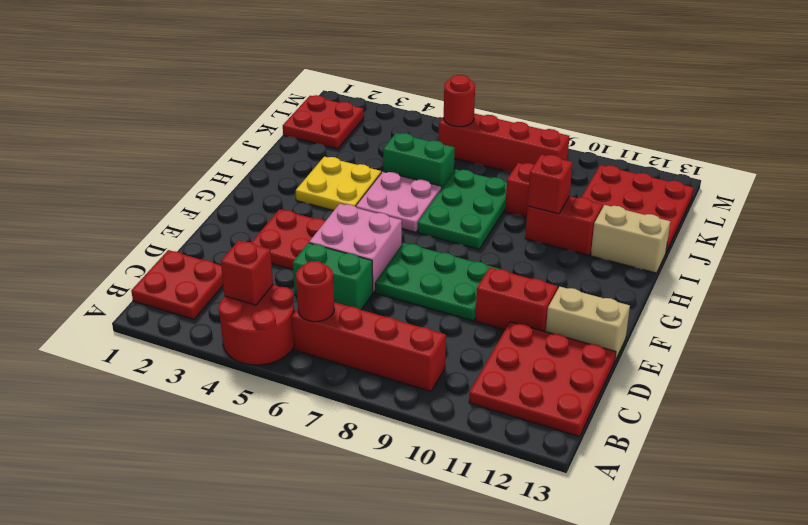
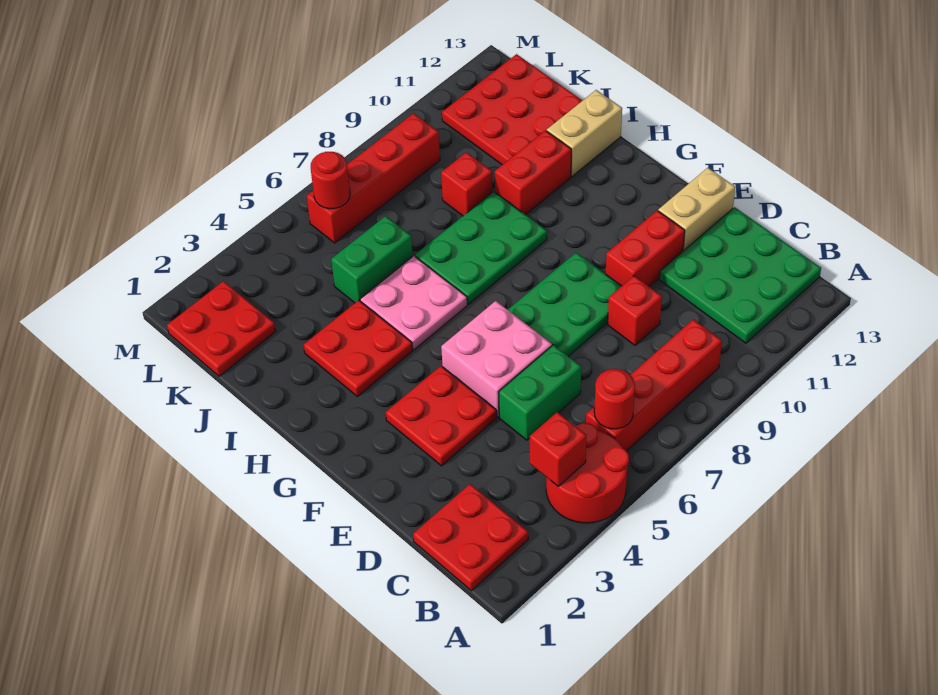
red plate B11:D13 level 1 -> green plate B11:D13 level 1
yellow plate H3:I4 level 1 -> red plate H3:I4 level 1
green plate H7:J8 level 1 -> green plate H7:I9 level 1
red brick I10 level 2 -> red brick D9 level 1

